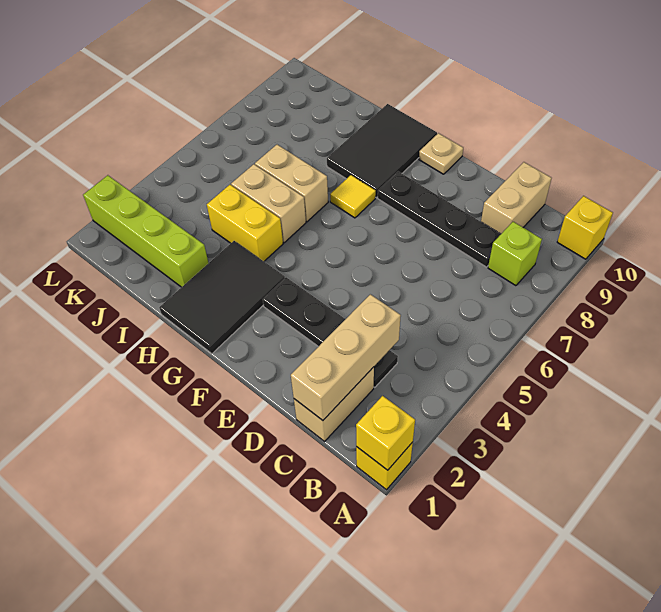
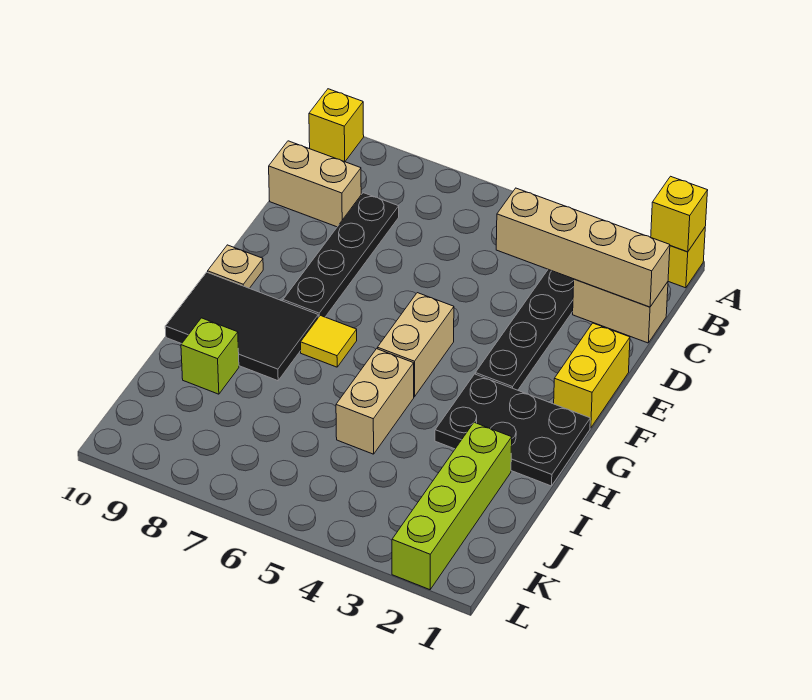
lime brick B8 level 1 -> lime brick I9 level 1
tan brick C1:C3 level 2 -> tan brick C1:C4 level 2
black tile G1:H3 level 1 -> black plate G1:H3 level 1
yellow brick H4:I4 level 1 -> yellow brick E1:F1 level 1
tan brick H6:I6 level 1 -> tan brick F5:G5 level 1

